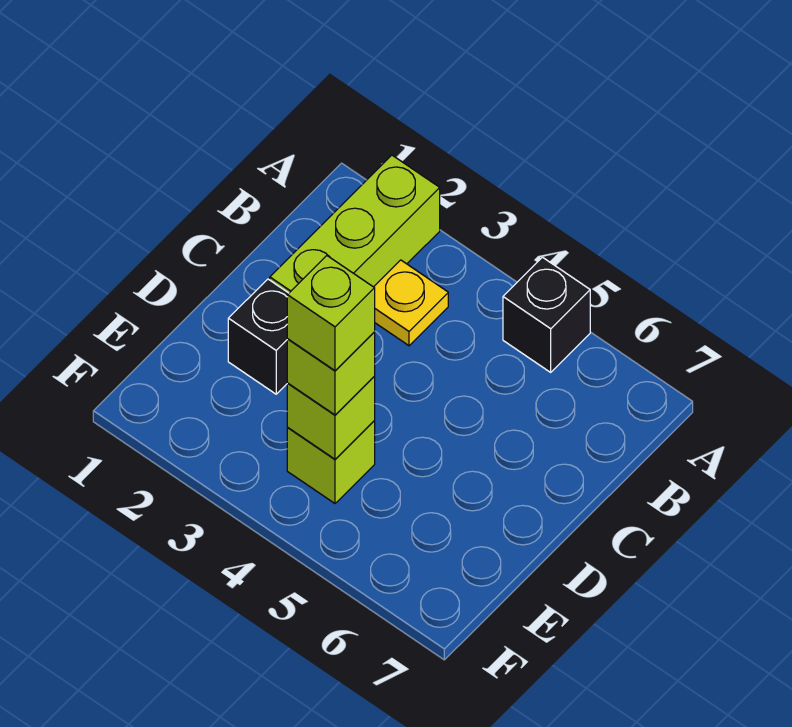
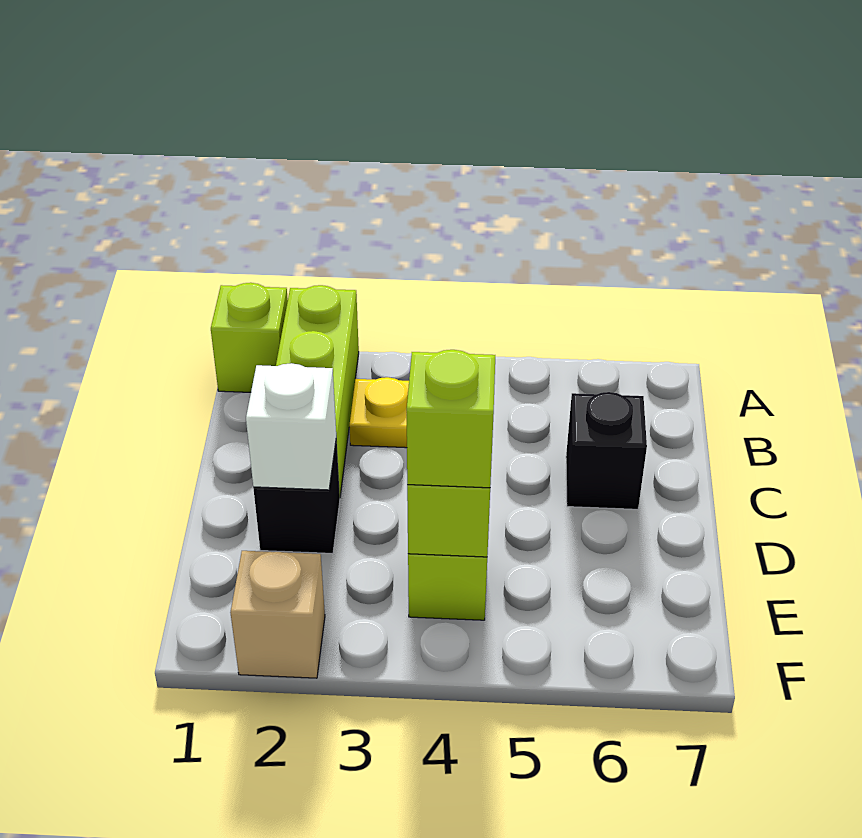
black brick A5 level 1 -> black brick C6 level 1
none -> white brick D2 level 2
lime brick E4 level 4 -> lime brick A1 level 1
none -> tan brick F2 level 1

